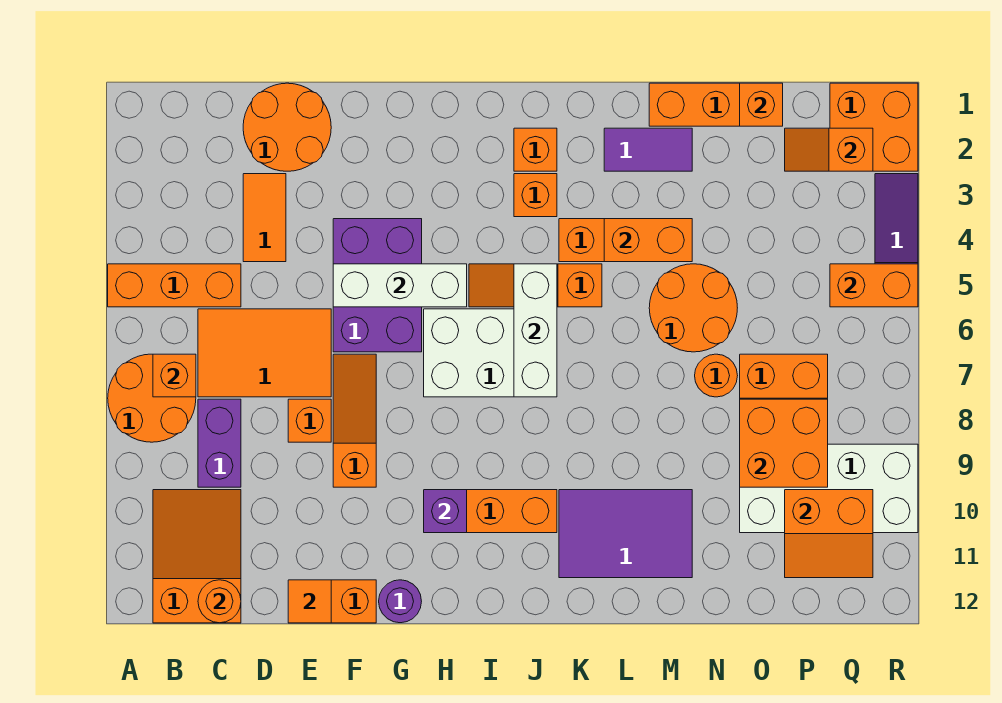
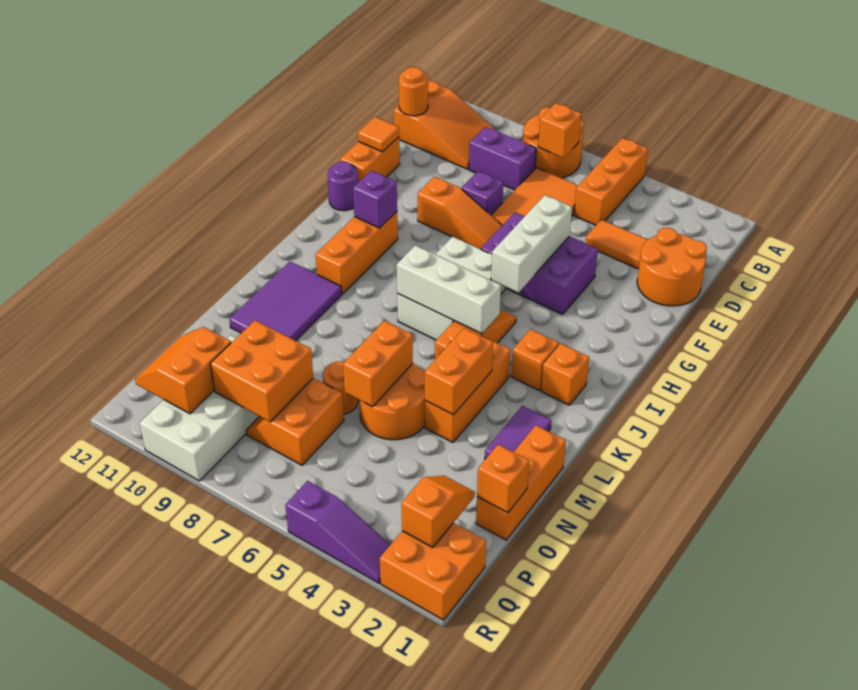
orange brick E8 level 1 -> purple brick E8 level 1
orange brick Q5:R5 level 2 -> orange brick M6:N6 level 2

